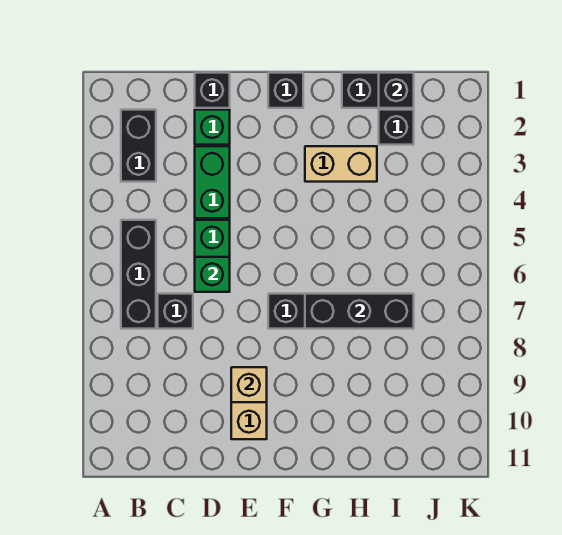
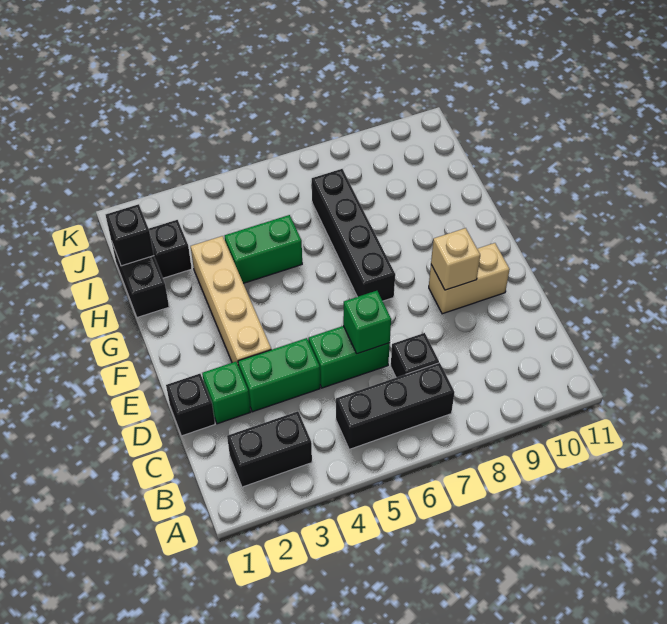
black brick F1 level 1 -> none
tan brick G3:H3 level 1 -> tan brick E3:H3 level 1
black brick G7:I7 level 2 -> none
none -> green brick H4:H5 level 1

